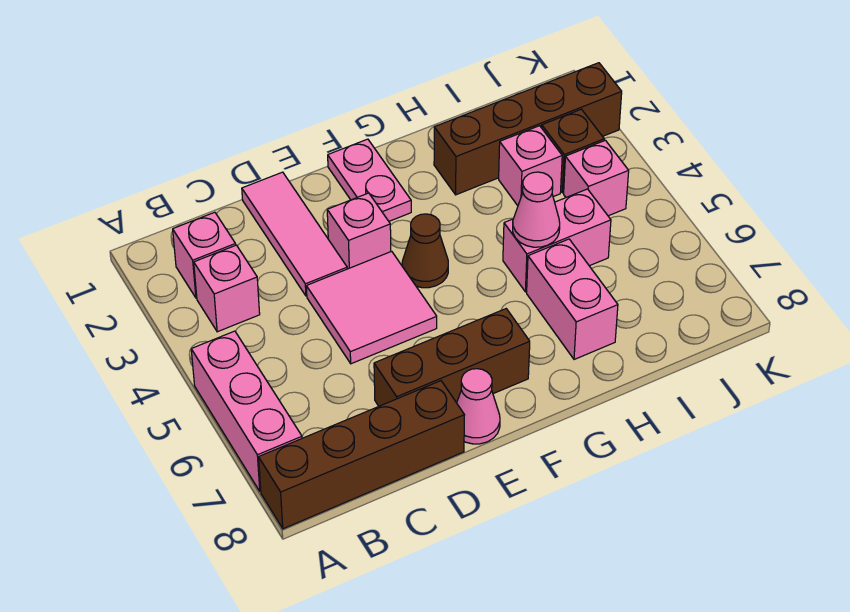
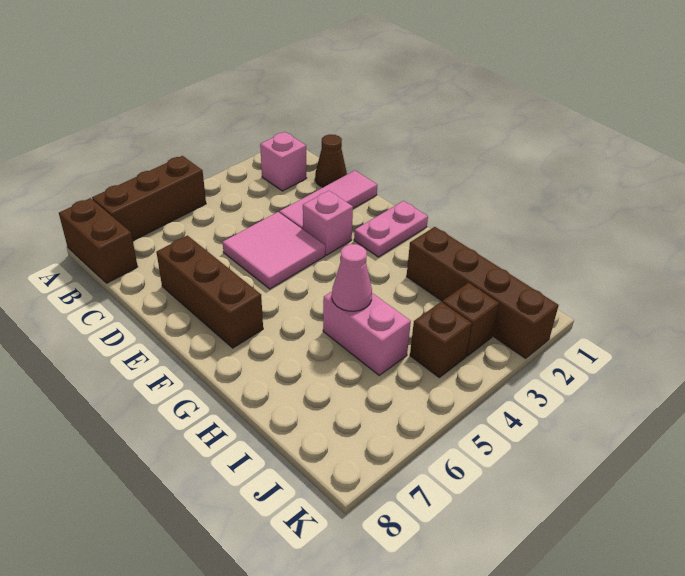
pink brick A5:A7 level 1 -> brown brick A5:A7 level 1
brown brick A8:D8 level 1 -> brown brick A8:B8 level 1
pink brick B3 level 1 -> none
pink cone E8 level 1 -> none
brown cone F4 level 1 -> brown cone C1 level 1
pink brick H6:H7 level 1 -> none
pink brick I3 level 1 -> none
pink brick J4 level 1 -> brown brick J4 level 1

